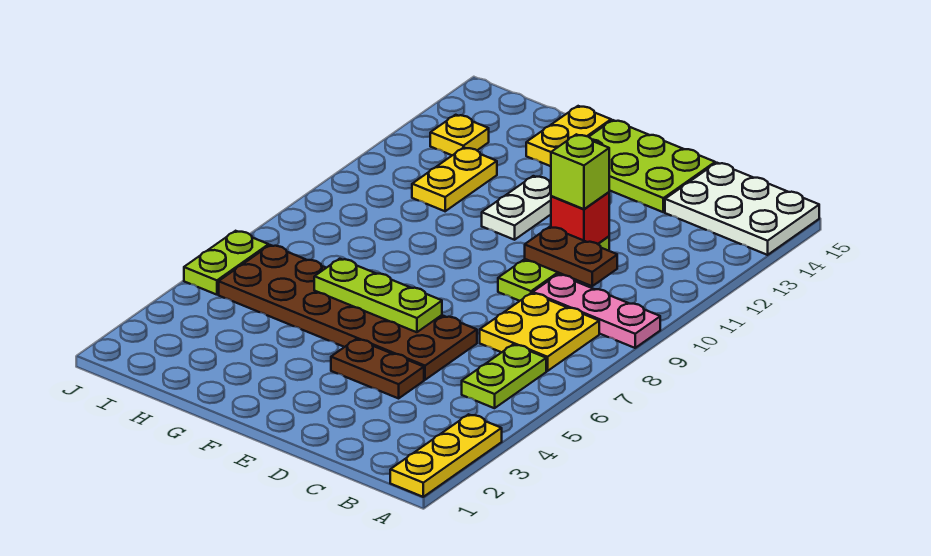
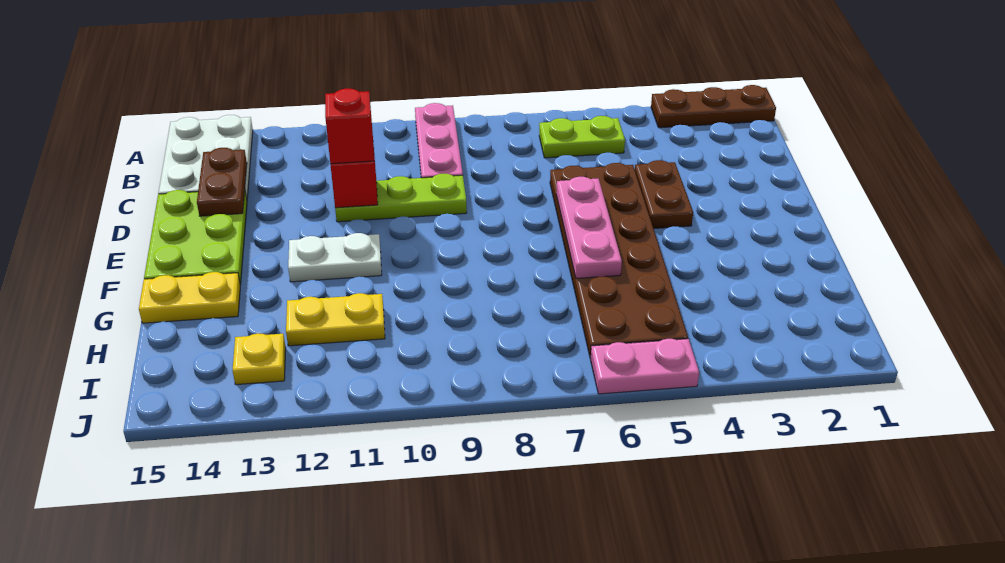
yellow plate A1:A3 level 1 -> brown plate A1:A3 level 1
yellow plate B7:C8 level 1 -> none
brown plate C10:D10 level 2 -> brown plate C14:D14 level 2
lime brick D11 level 3 -> red brick D11 level 3
lime plate E6:G6 level 2 -> pink plate E6:G6 level 2
lime plate J5:J6 level 1 -> pink plate J5:J6 level 1

